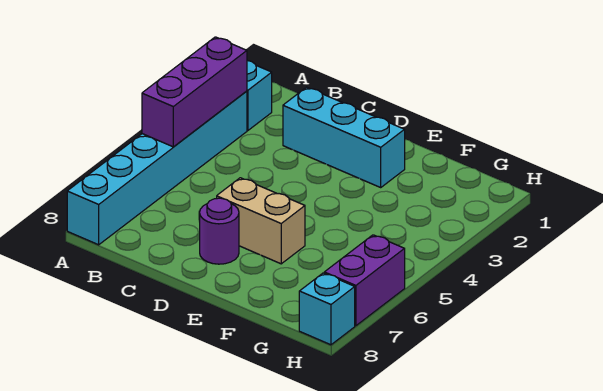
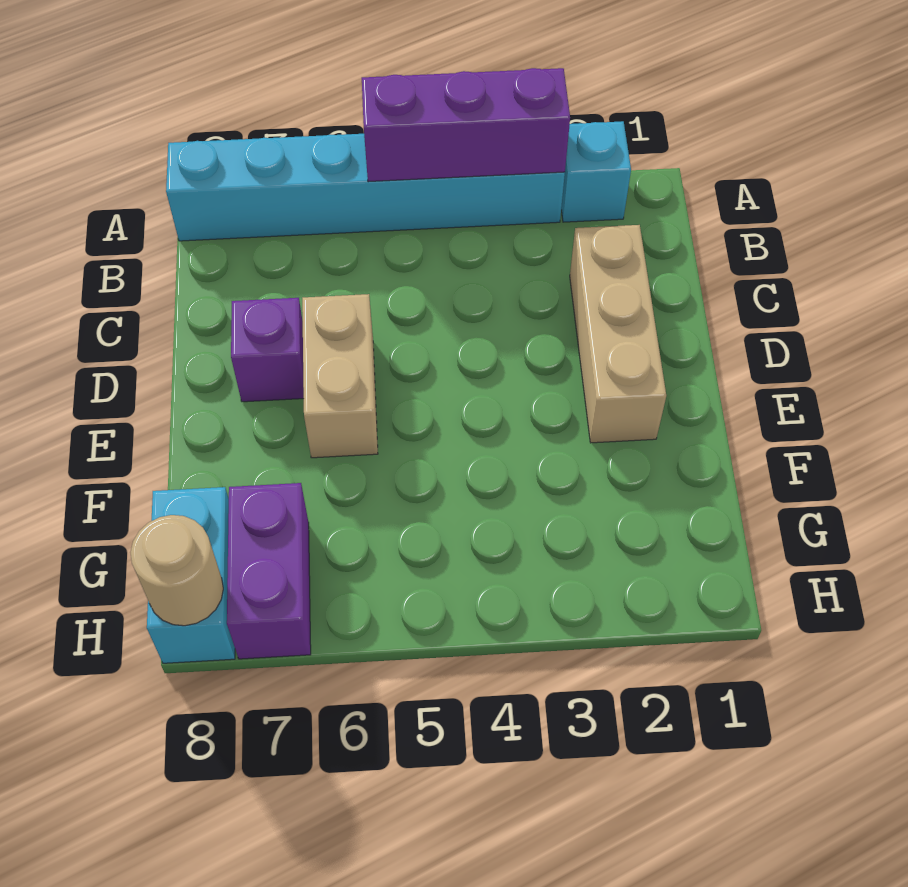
cyan brick C2:E2 level 1 -> tan brick C2:E2 level 1
purple round brick D7 level 1 -> purple brick D7 level 1
purple brick H6:H7 level 1 -> purple brick G7:H7 level 1
cyan brick H8 level 1 -> cyan brick G8:H8 level 1
none -> tan round brick H8 level 2

